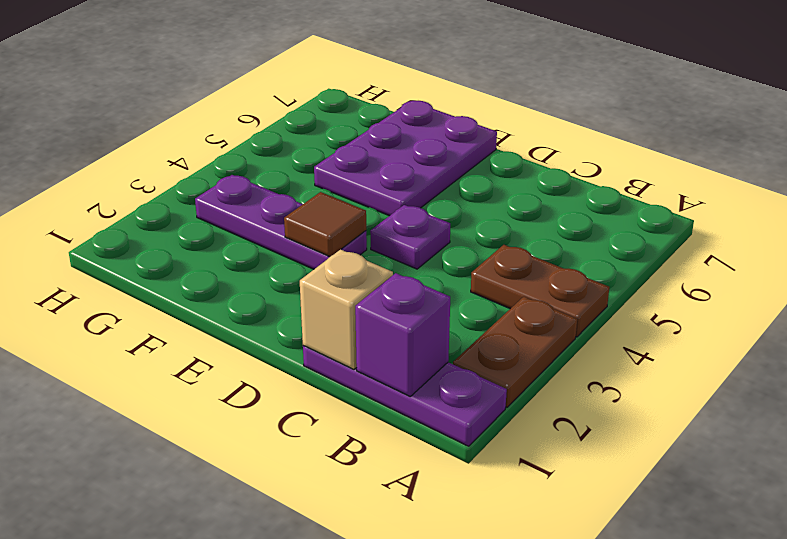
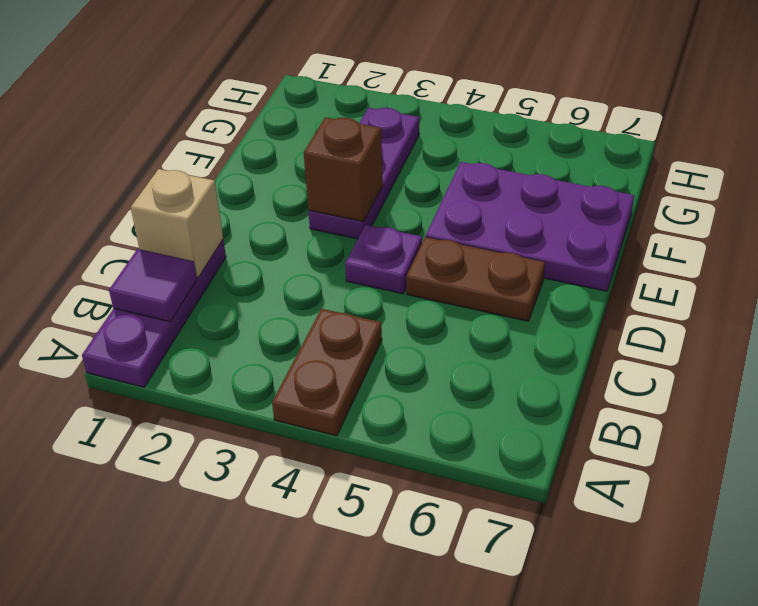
brown plate A2:A3 level 1 -> brown plate D5:D6 level 1
purple brick B1 level 2 -> purple tile B1 level 2
brown tile E3 level 2 -> brown brick E3 level 2

